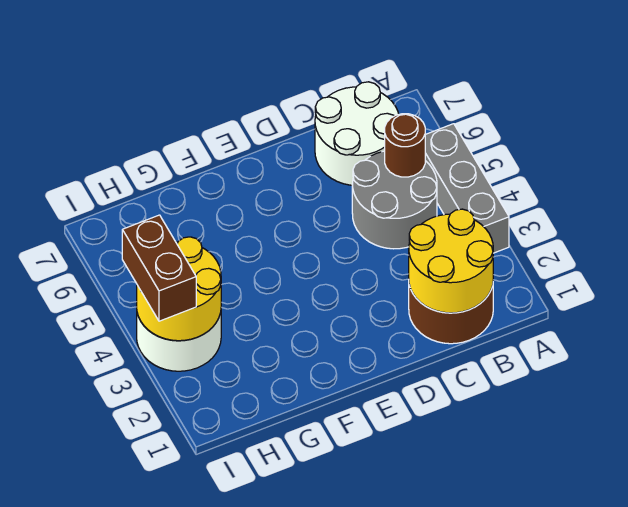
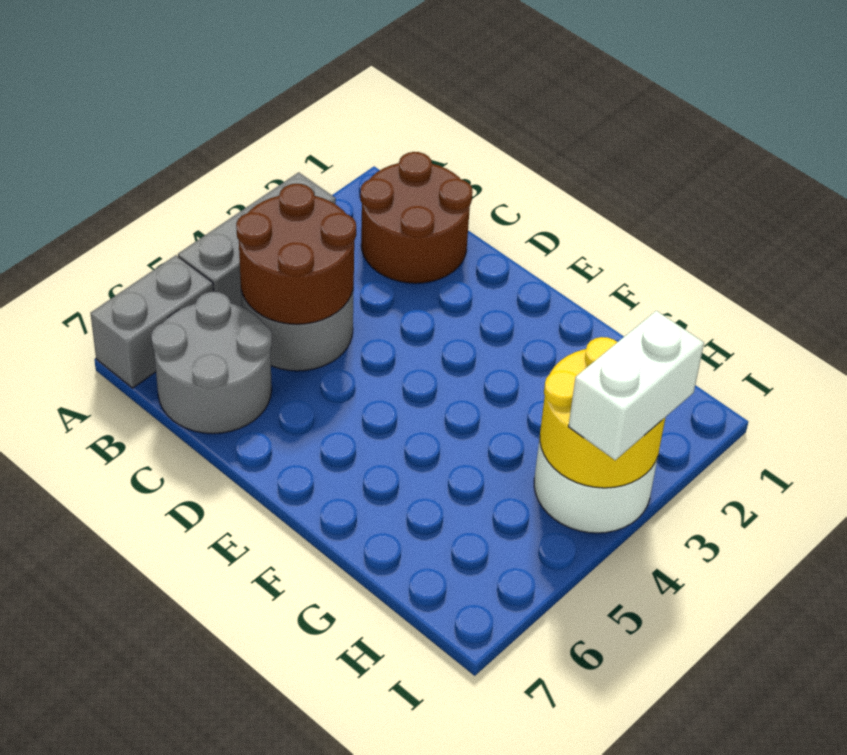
none -> grey brick A6:A7 level 1
yellow round brick B1:C2 level 2 -> none
brown round brick B5 level 2 -> brown round brick B4:C5 level 2
white round brick B6:C7 level 1 -> grey round brick B6:C7 level 1
brown brick I3:I4 level 3 -> white brick I3:I4 level 3

